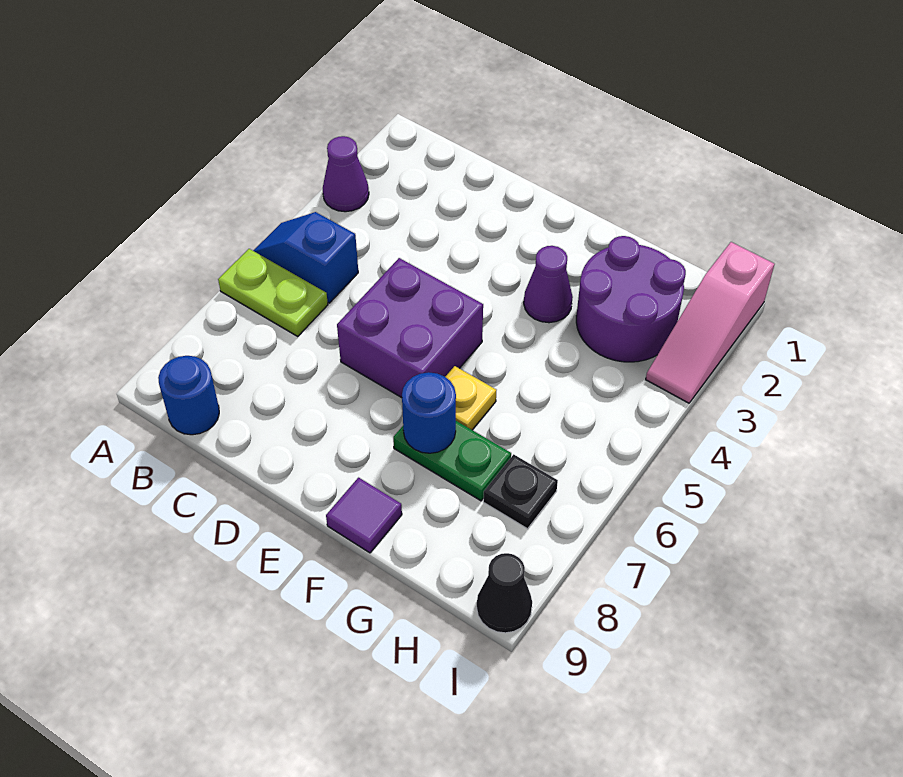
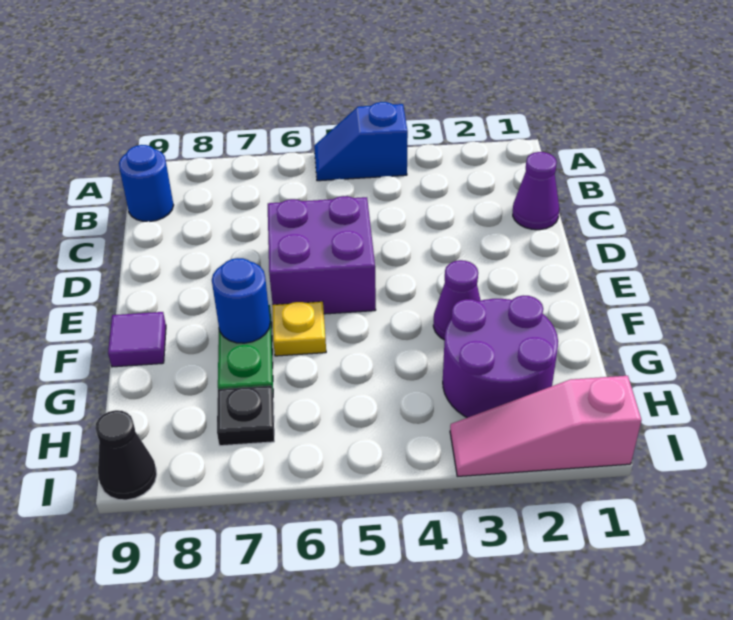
purple cone A3 level 1 -> purple cone C1 level 1
blue slope A5:B5 level 1 top B -> blue slope A4:A5 level 1 top 4
lime plate A6:B6 level 1 -> none

